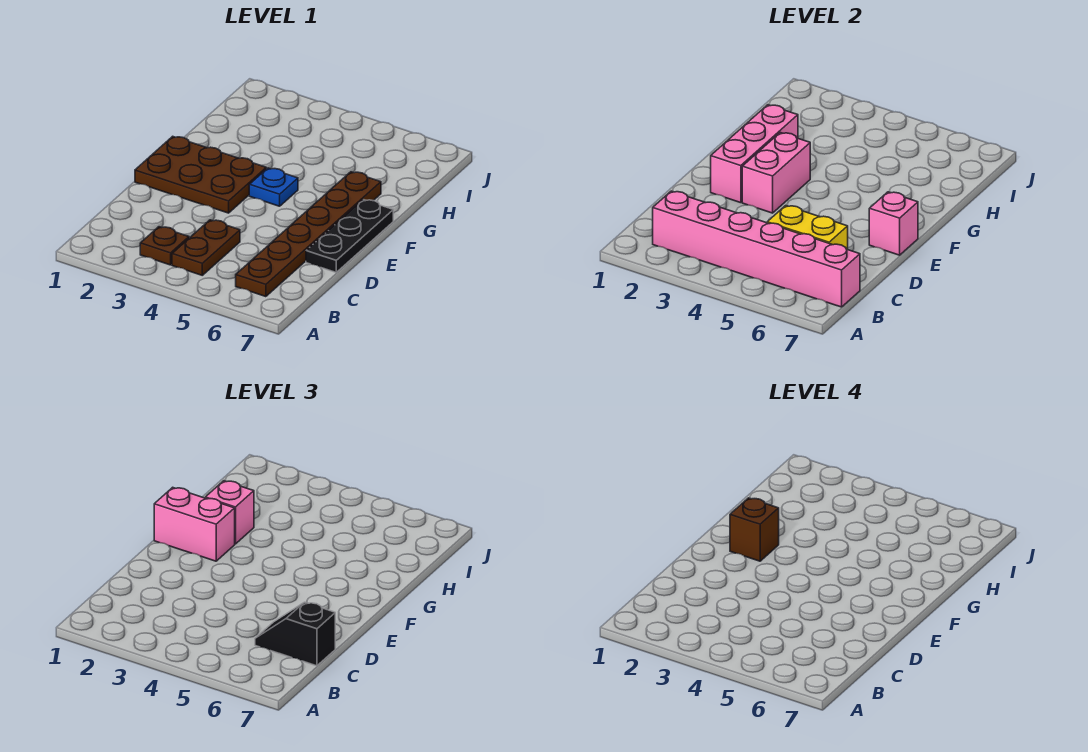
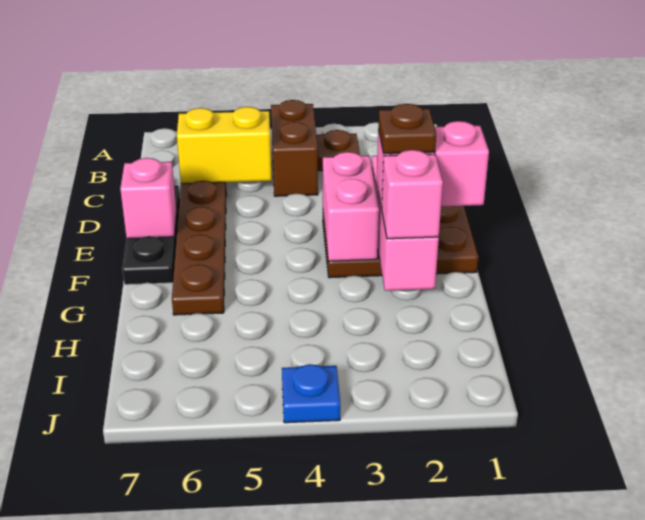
pink brick B2:B7 level 2 -> none
brown plate B4:C4 level 1 -> brown brick B4:C4 level 1
black slope C6:C7 level 3 top 7 -> none
brown brick F2 level 4 -> brown plate F2 level 4
blue plate F4 level 1 -> blue plate J4 level 1

